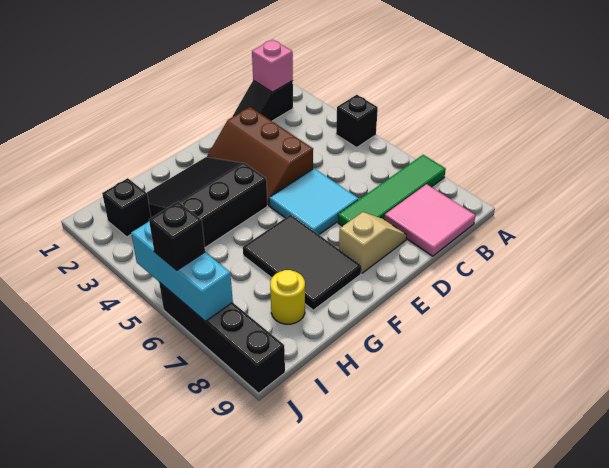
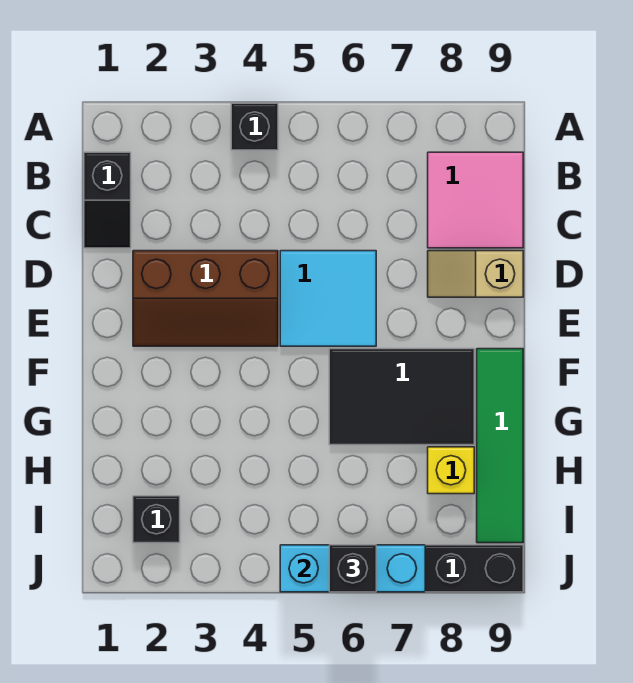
green tile A7:D7 level 1 -> green tile F9:I9 level 1
pink brick B1 level 2 -> none
tan slope D8:E8 level 1 top E -> tan slope D8:D9 level 1 top 9
black slope F2:H4 level 1 top 4 -> none
yellow round brick H8 level 1 -> yellow brick H8 level 1

